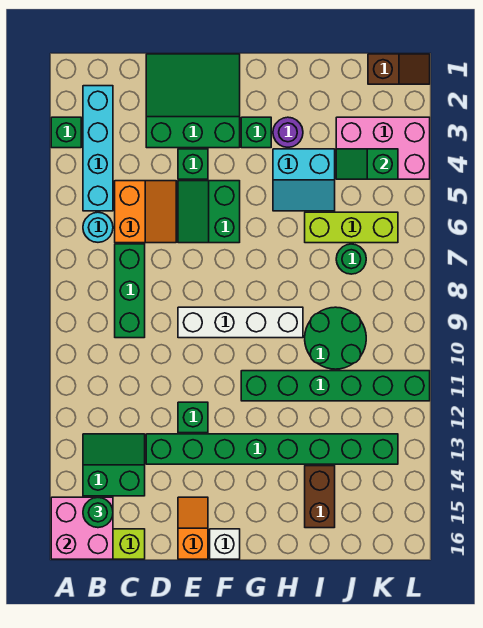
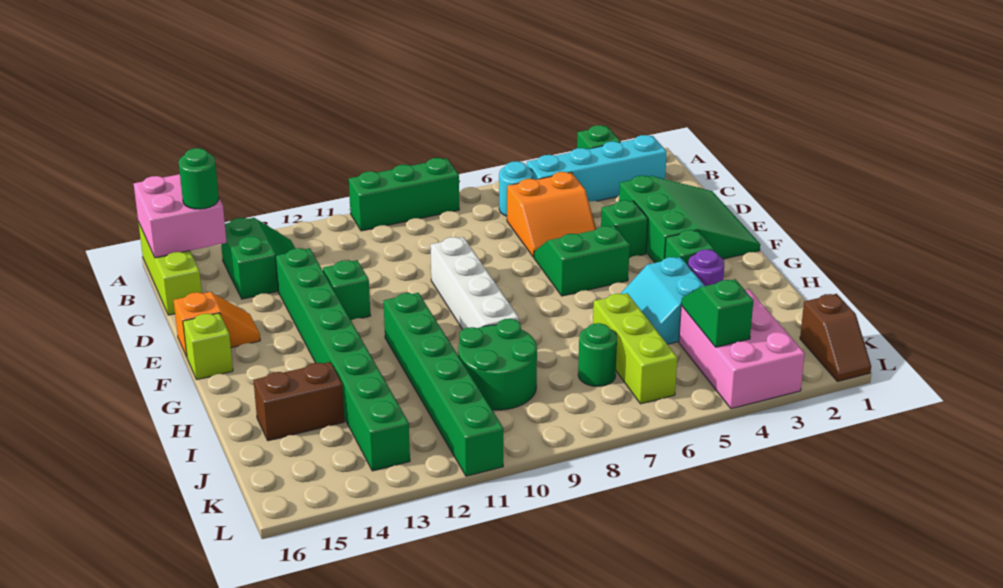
green brick C7:C9 level 1 -> green brick A8:A10 level 1
white brick F16 level 1 -> lime brick F16 level 1

